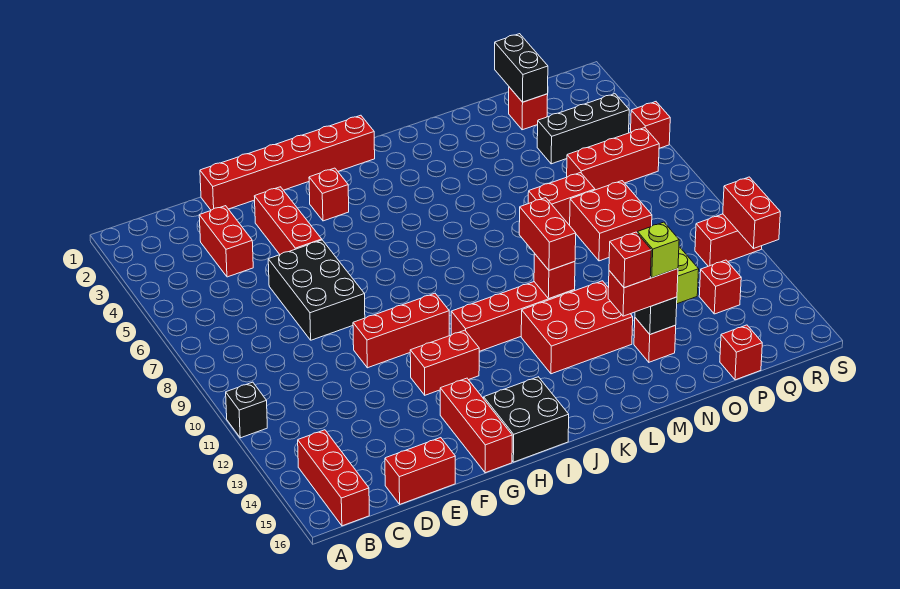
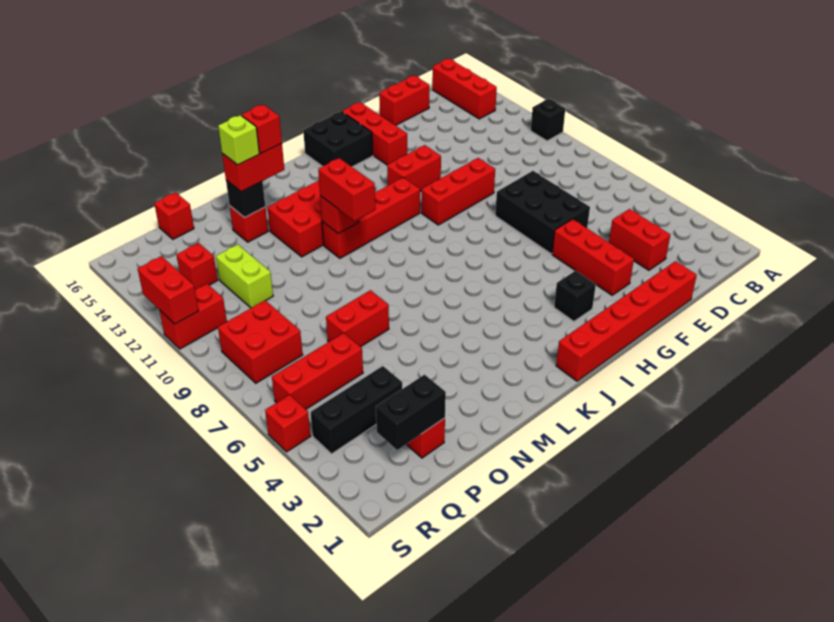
red brick H3 level 1 -> black brick H3 level 1
red brick O8:P9 level 1 -> red brick Q8:R9 level 1
black brick P1:P2 level 2 -> black brick P2:Q2 level 2

